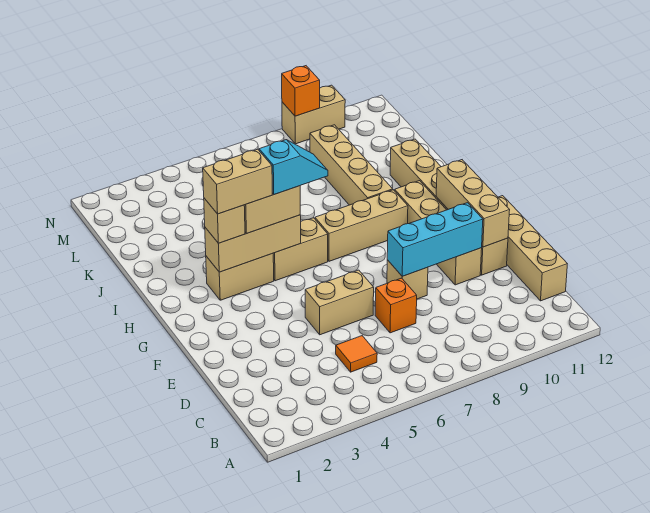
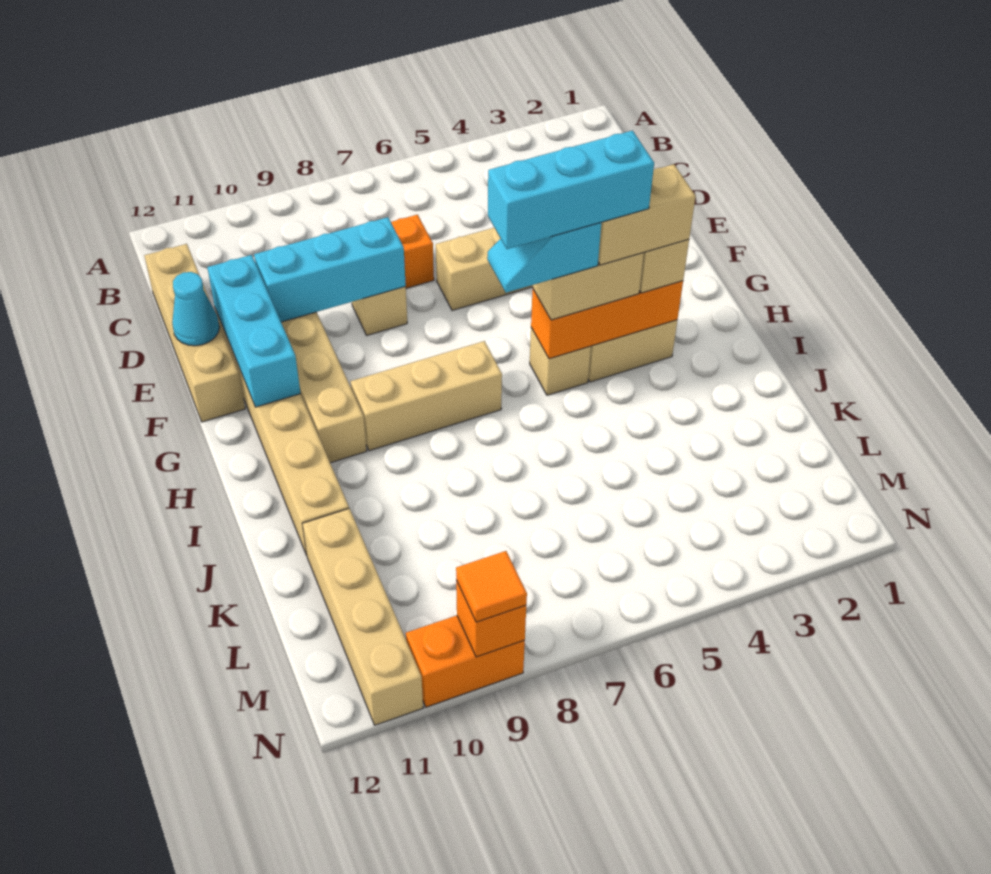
orange tile C5 level 1 -> orange tile N9 level 3
tan brick E11:G11 level 2 -> cyan brick E11:G11 level 2
none -> cyan cone E12 level 2
tan brick H3:H5 level 2 -> orange brick H3:H5 level 2
none -> cyan brick H4:H6 level 5
tan brick H5:H6 level 1 -> tan brick H5 level 1
tan brick I9:L9 level 1 -> tan brick K11:N11 level 1
tan brick N9:N10 level 1 -> orange brick N9:N10 level 1

